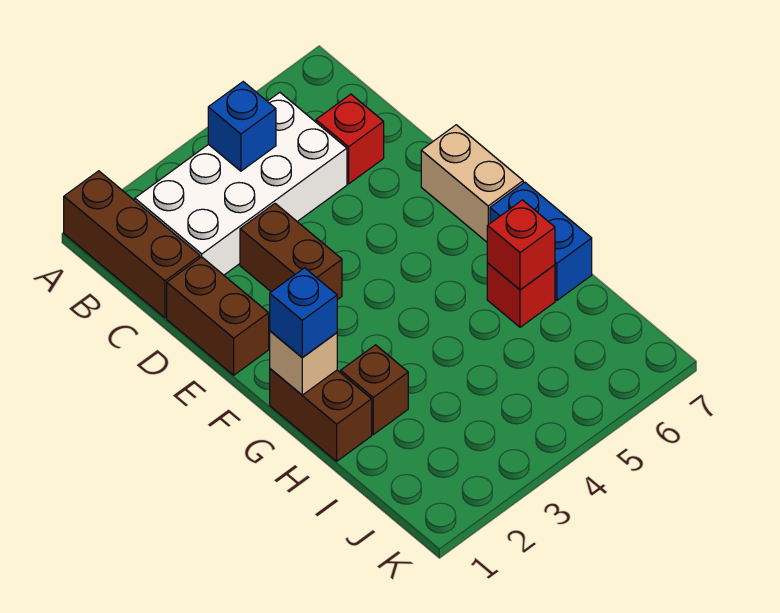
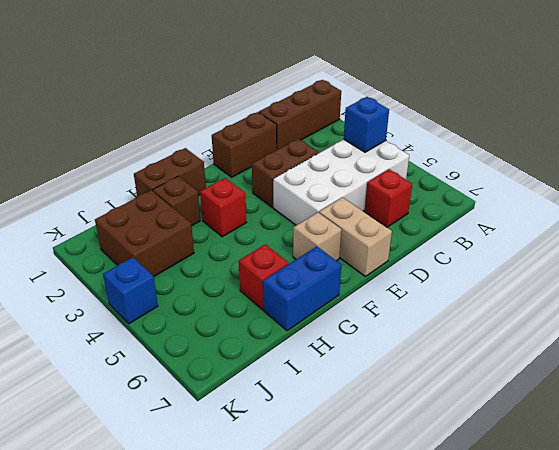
white brick B2:C5 level 1 -> white brick B4:E5 level 1
tan brick E7:F7 level 1 -> tan brick E6:E7 level 1
tan brick G1 level 2 -> tan brick F6 level 1
blue brick G1 level 3 -> blue brick K4 level 1
red brick H6 level 2 -> red brick G3 level 1
none -> brown brick I2:J3 level 1

